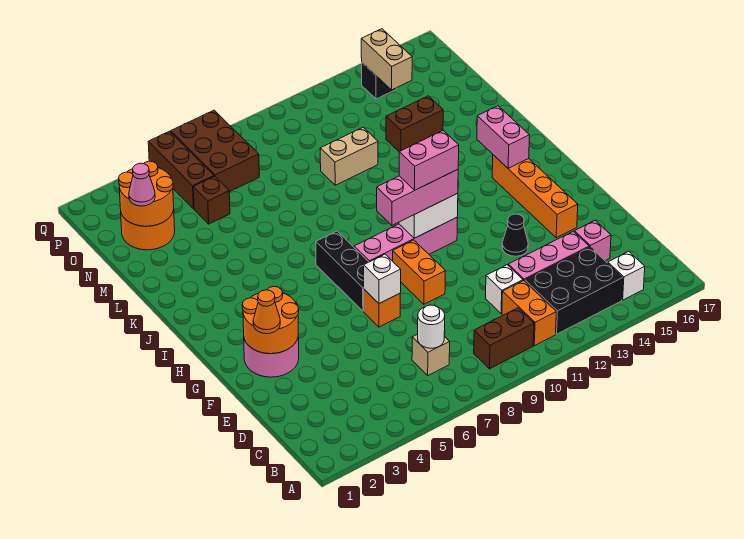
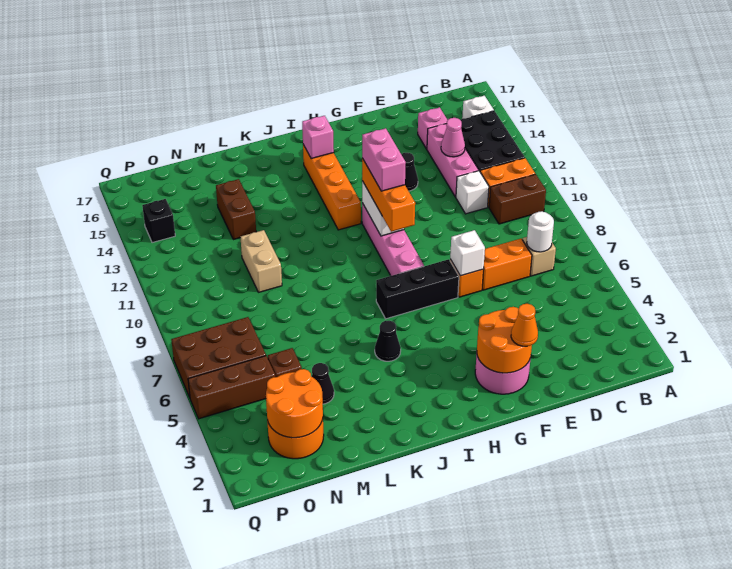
brown brick B9:B10 level 1 -> brown brick B10:C10 level 1
orange brick F9:G9 level 1 -> orange brick D7:E7 level 1
orange brick F15:I15 level 1 -> orange brick I12:I15 level 1
pink brick H9:H11 level 3 -> orange brick H9:H11 level 3
pink brick I15:J15 level 2 -> pink brick I15 level 2
none -> black cone J5 level 1
none -> black cone M4 level 1
pink cone N2 level 3 -> pink cone D13 level 2
tan brick O14:P14 level 2 -> none

